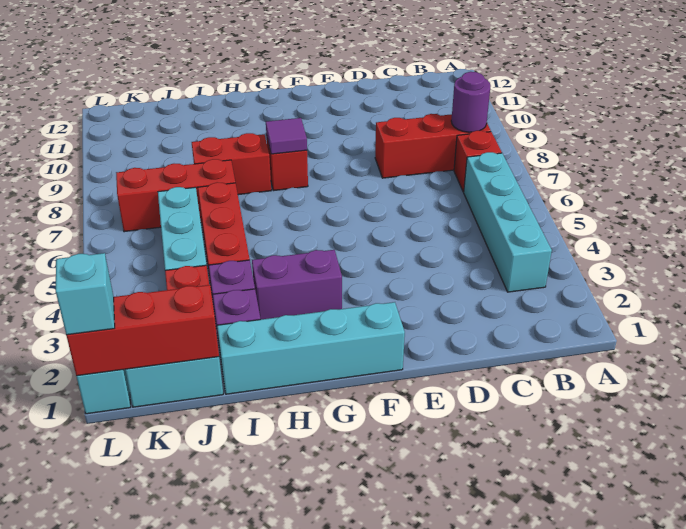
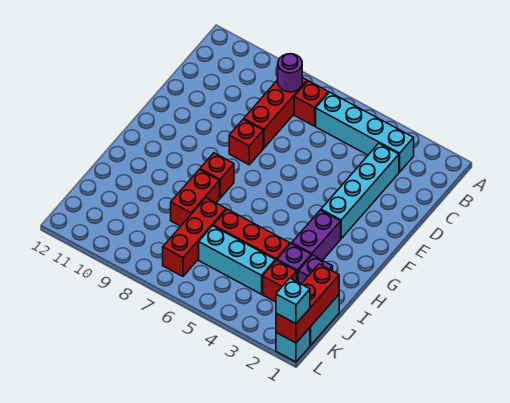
none -> red brick E8 level 1
cyan brick F1:I1 level 1 -> cyan brick C3:F3 level 1
purple tile G8 level 2 -> none

